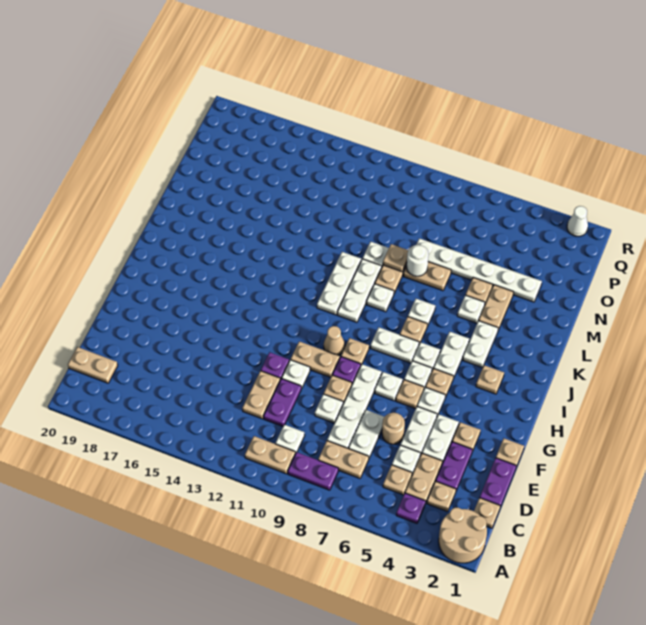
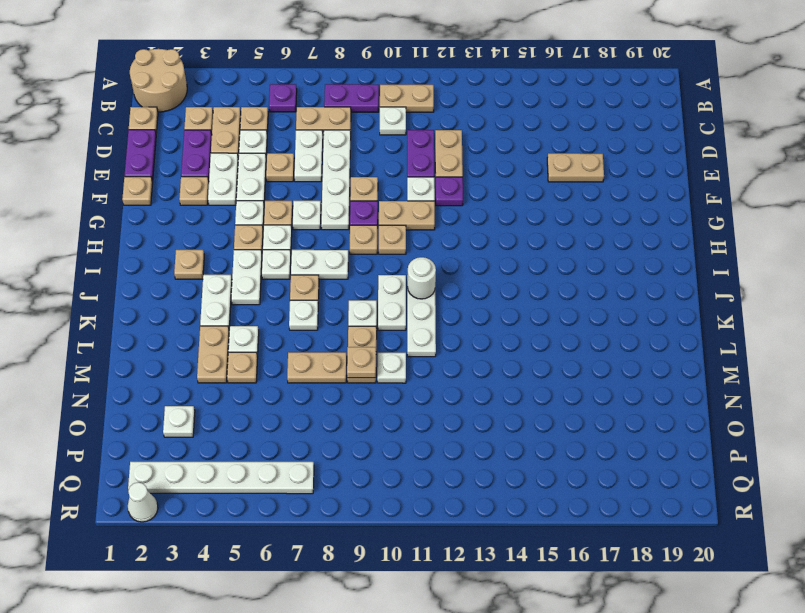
purple plate B4 level 1 -> purple plate B6 level 1
tan plate C19:C20 level 1 -> tan plate E16:E17 level 1
tan round brick E6 level 1 -> tan plate E6 level 1
white plate E9 level 1 -> white plate O3 level 1
tan cone H10 level 1 -> tan plate H10 level 1
white plate J10:L10 level 1 -> white plate J10:K10 level 1
white round brick M8 level 2 -> white round brick J11 level 2
white plate N3:N8 level 1 -> white plate Q2:Q7 level 1

